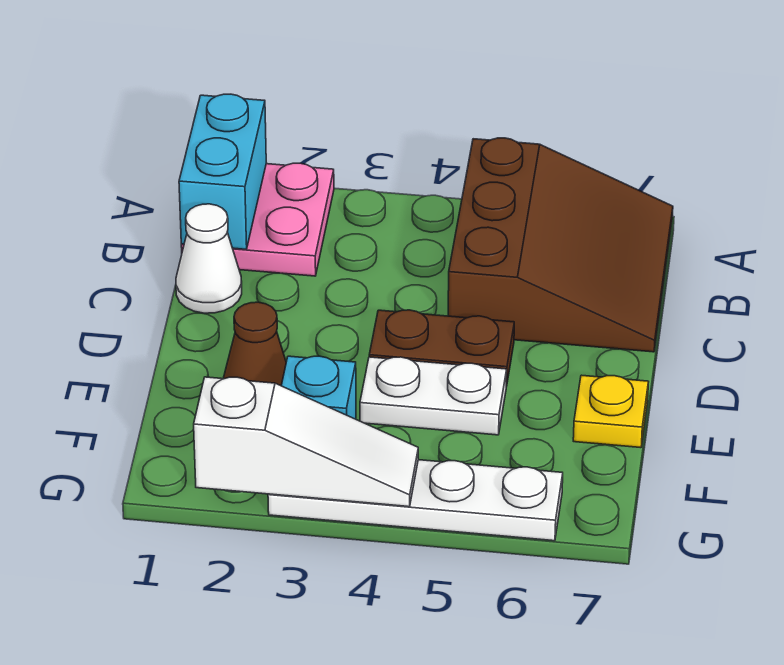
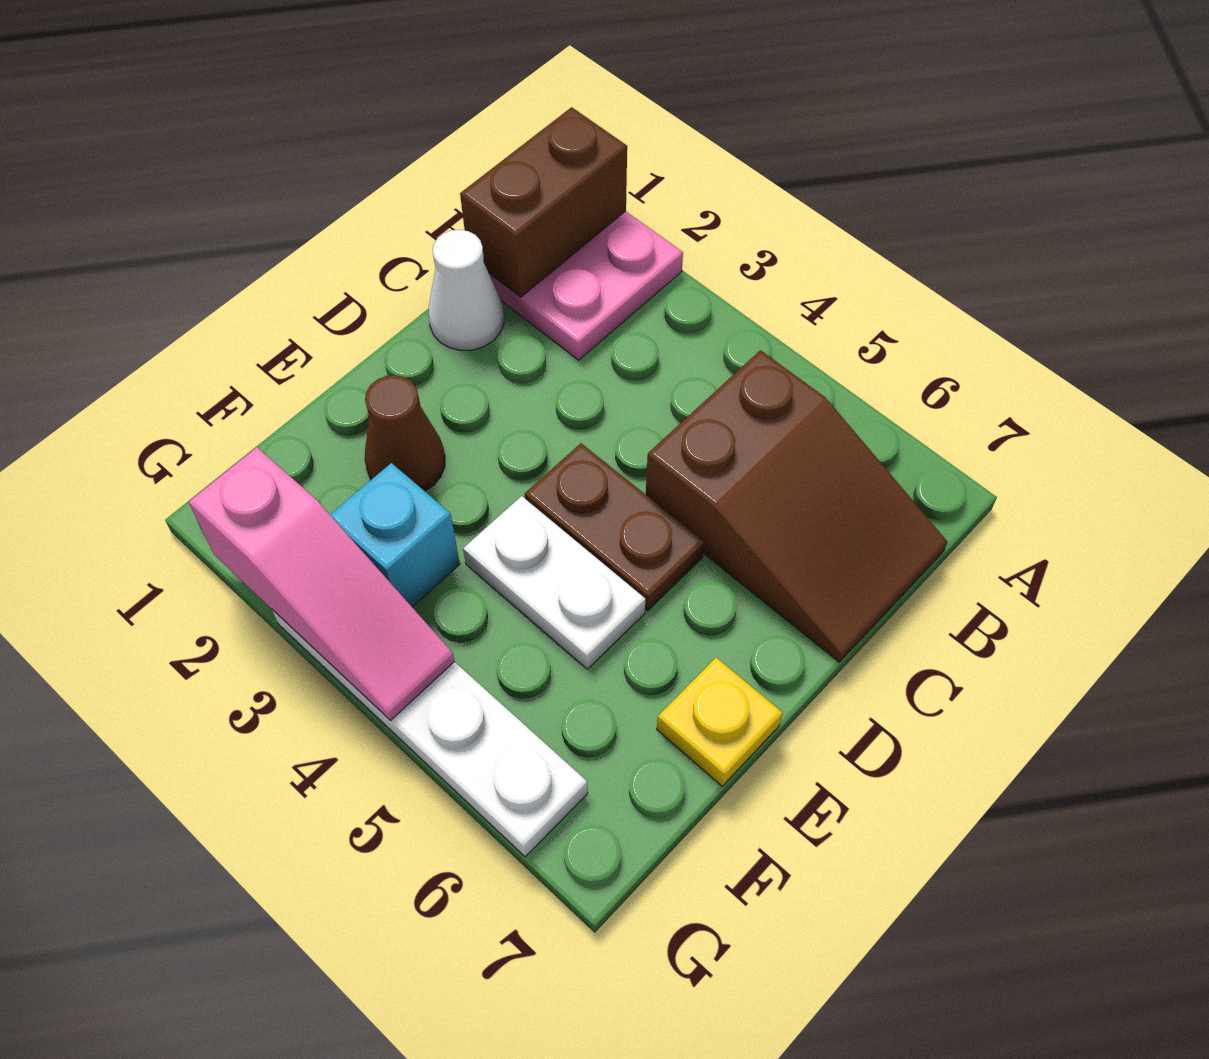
cyan brick A1:B1 level 2 -> brown brick A1:B1 level 2
brown slope A5:C7 level 1 top 5 -> brown slope B5:C7 level 1 top 5
white slope G2:G4 level 2 top 2 -> pink slope G2:G4 level 2 top 2

